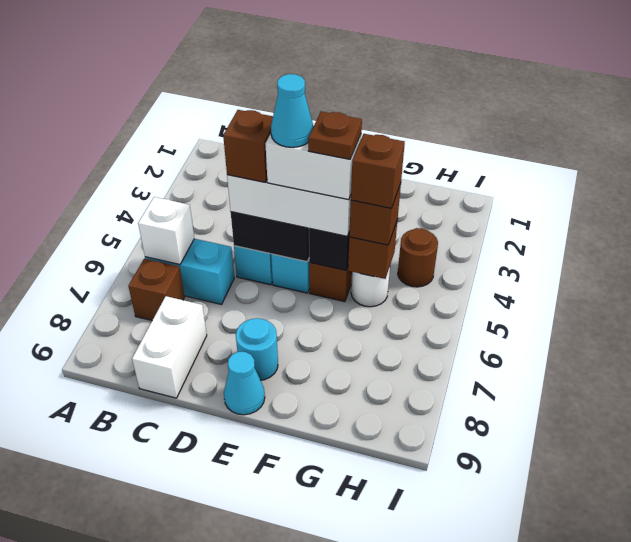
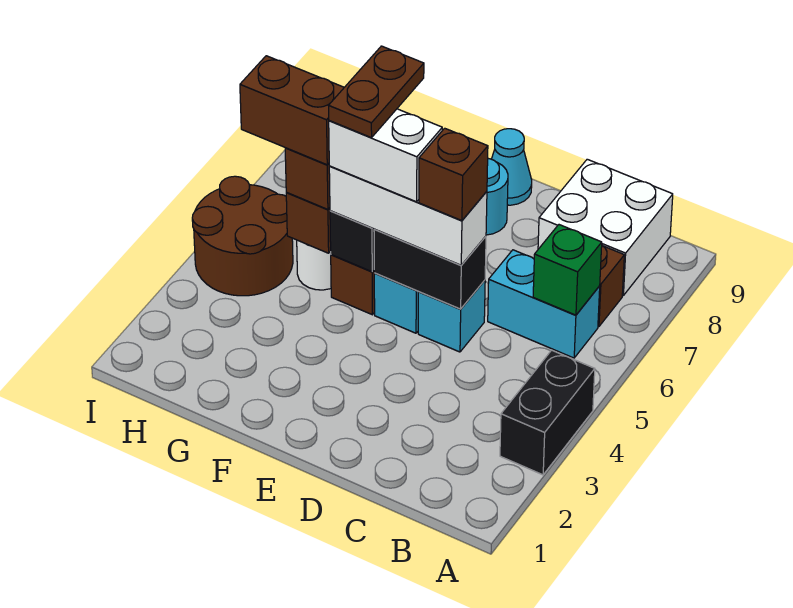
none -> black brick A3:A4 level 1
white brick B6 level 2 -> green brick B6 level 2
white brick C8:C9 level 1 -> white brick B8:C9 level 1
cyan cone E5 level 5 -> none
brown plate F5 level 5 -> brown plate F5:F6 level 5
brown brick G5 level 4 -> brown brick G5:H5 level 4
brown round brick H4 level 1 -> brown round brick H4:I5 level 1

